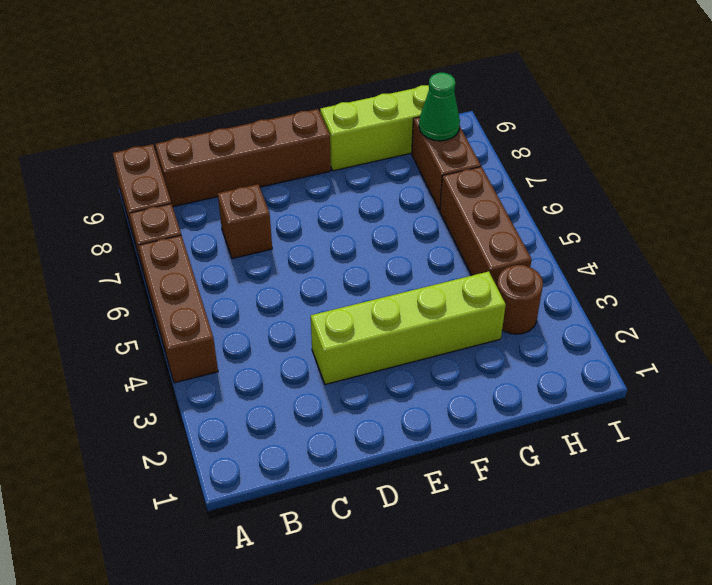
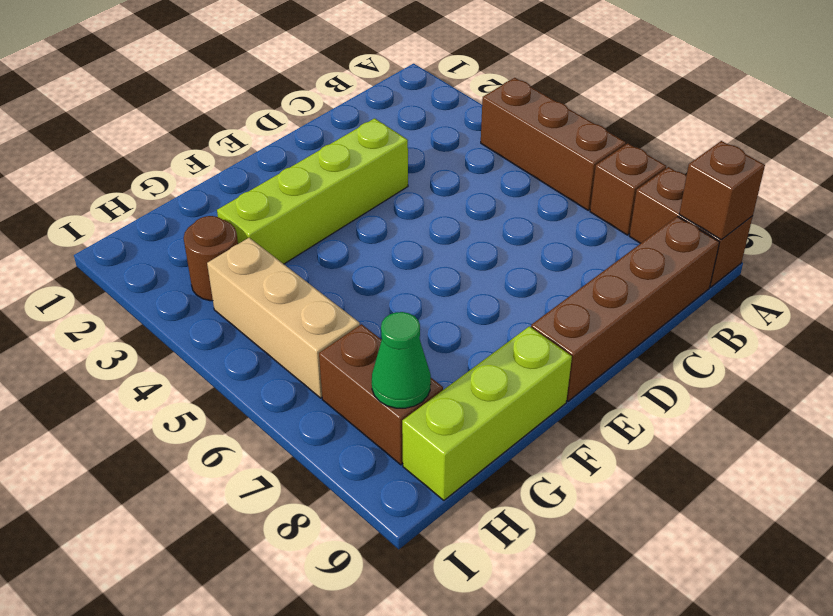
brown brick C7 level 1 -> brown brick A9 level 2
brown brick H4:H6 level 1 -> tan brick H4:H6 level 1

